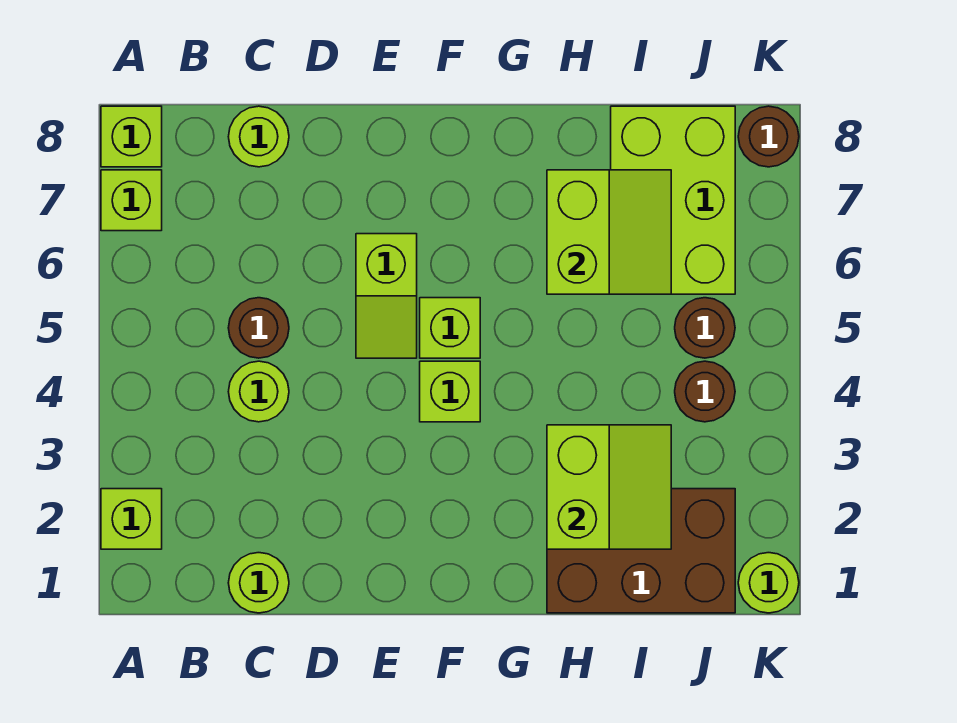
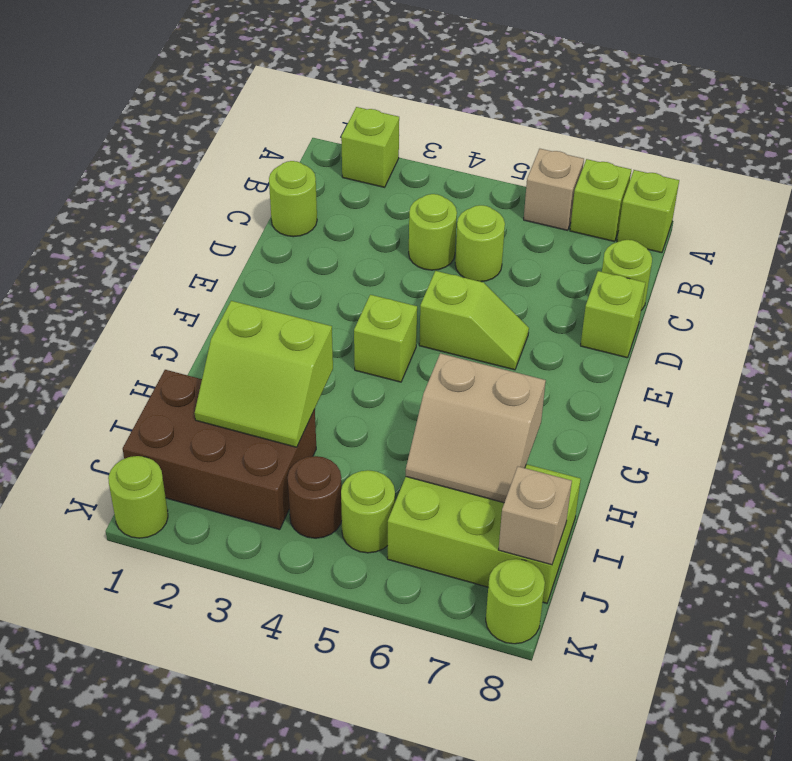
none -> tan brick A6 level 1
brown round brick C5 level 1 -> lime round brick C5 level 1
lime slope E5:E6 level 1 top 6 -> lime slope E5:E6 level 1 top 5
lime brick F5 level 1 -> lime brick D8 level 1
brown brick H1:J2 level 1 -> brown brick I1:J3 level 1
lime slope H6:I7 level 2 top H -> tan slope H6:I7 level 2 top H
brown round brick J5 level 1 -> lime round brick J5 level 1
none -> tan brick J8 level 2
brown round brick K8 level 1 -> lime round brick K8 level 1

